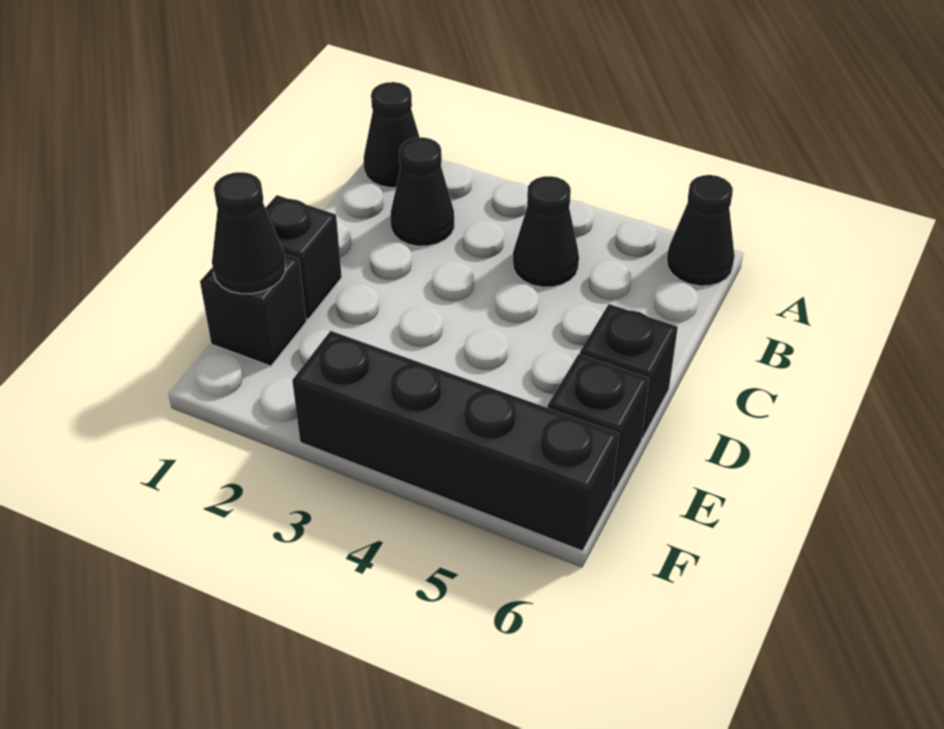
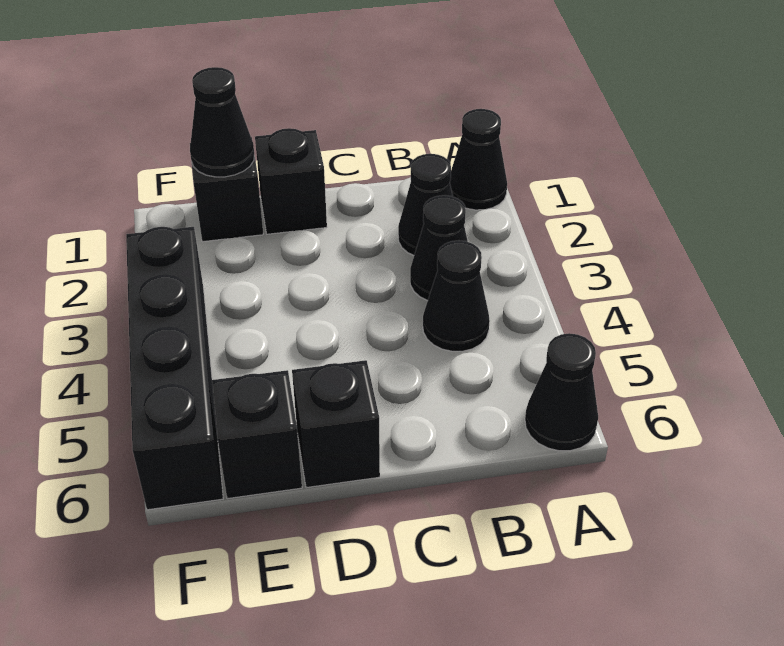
none -> black cone B3 level 1

